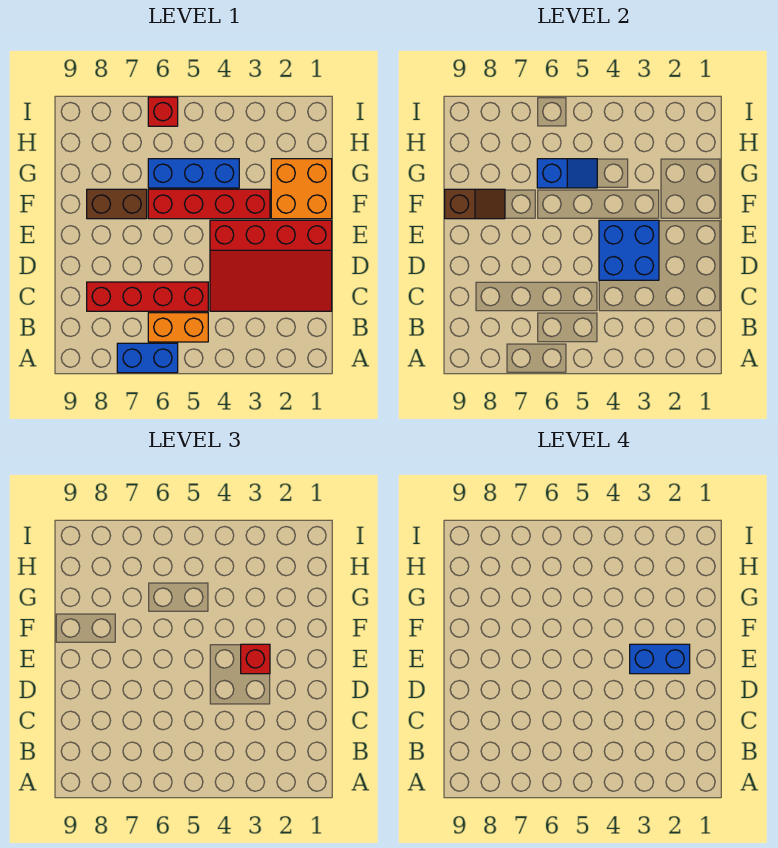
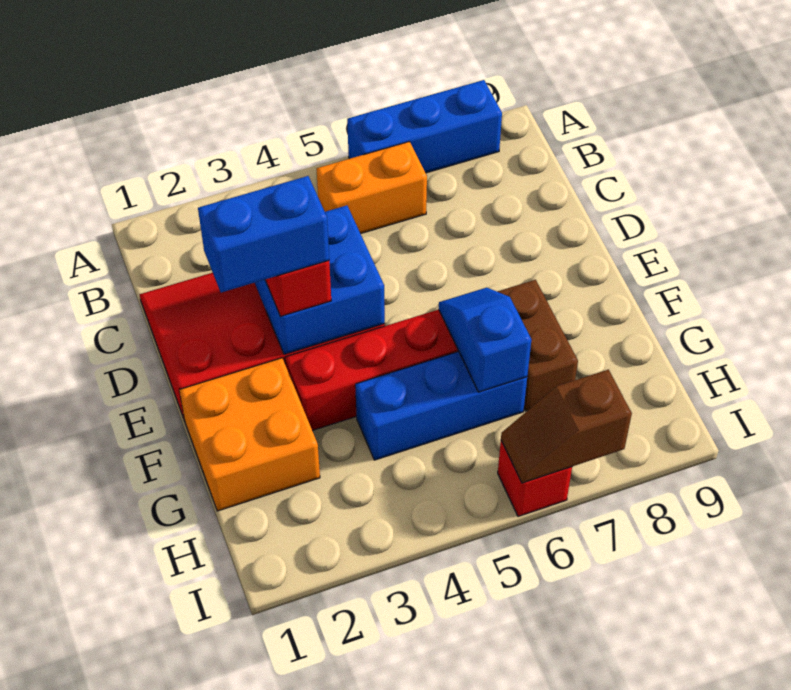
blue brick A6:A7 level 1 -> blue brick A6:A8 level 1
red brick C5:C8 level 1 -> none
brown brick F7:F8 level 1 -> brown brick F7:G7 level 1
brown slope F8:F9 level 2 top 9 -> brown slope I6:I7 level 2 top 7
blue slope G5:G6 level 2 top 6 -> blue slope F6:G6 level 2 top G

